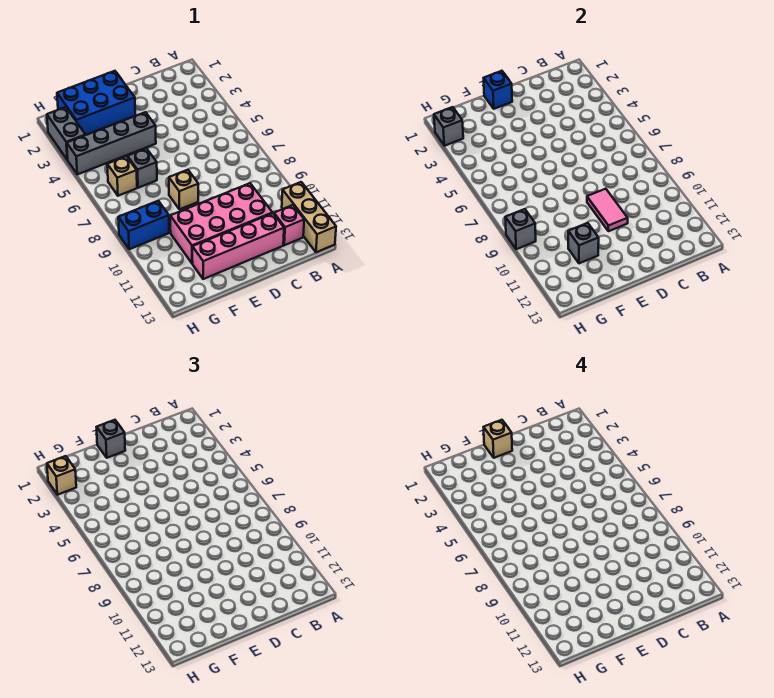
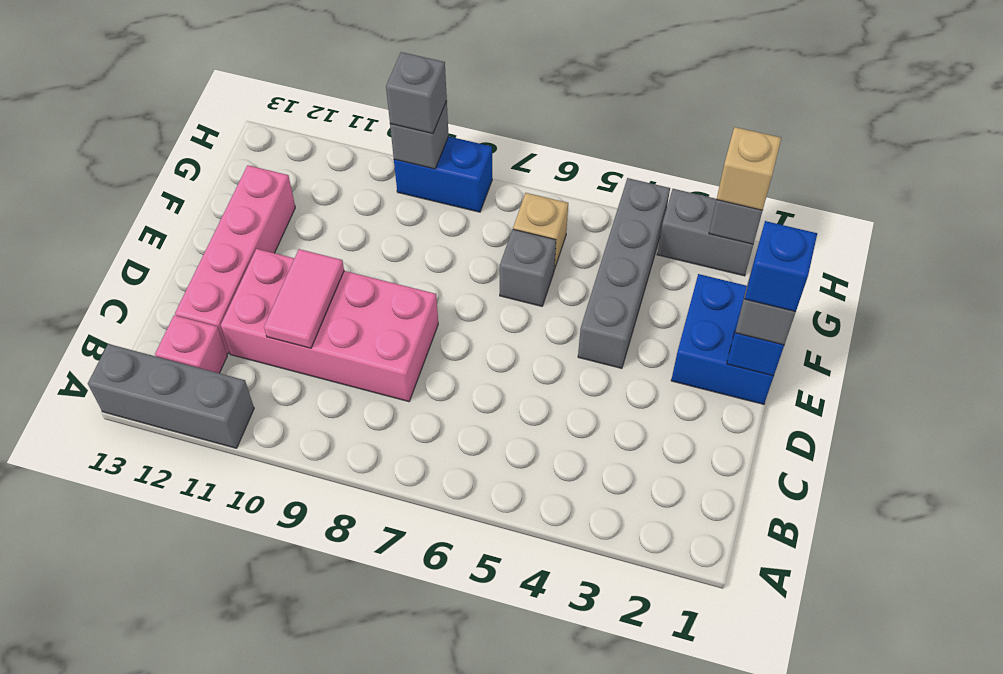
tan brick A11:A13 level 1 -> grey brick A11:A13 level 1
pink brick C10:F11 level 1 -> pink brick C8:D11 level 1
pink tile D9:D10 level 2 -> pink tile C10:D10 level 2
blue brick E1:G2 level 1 -> blue brick E1:F2 level 1
tan brick E1 level 4 -> blue brick E1 level 4
tan brick E8 level 1 -> none
grey brick F11 level 2 -> grey brick H9 level 3
blue brick G9:H9 level 1 -> blue brick H8:H9 level 1

